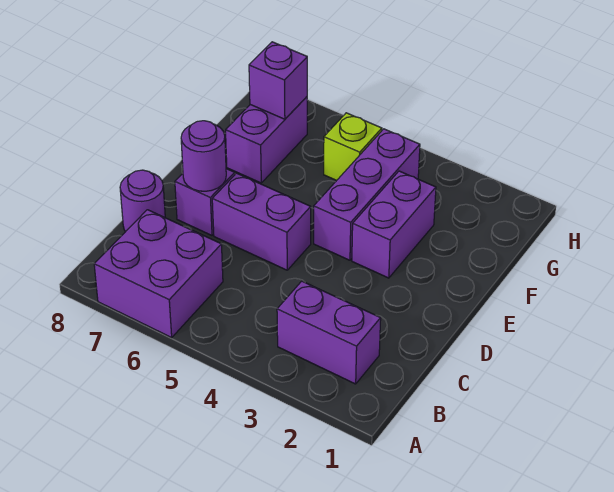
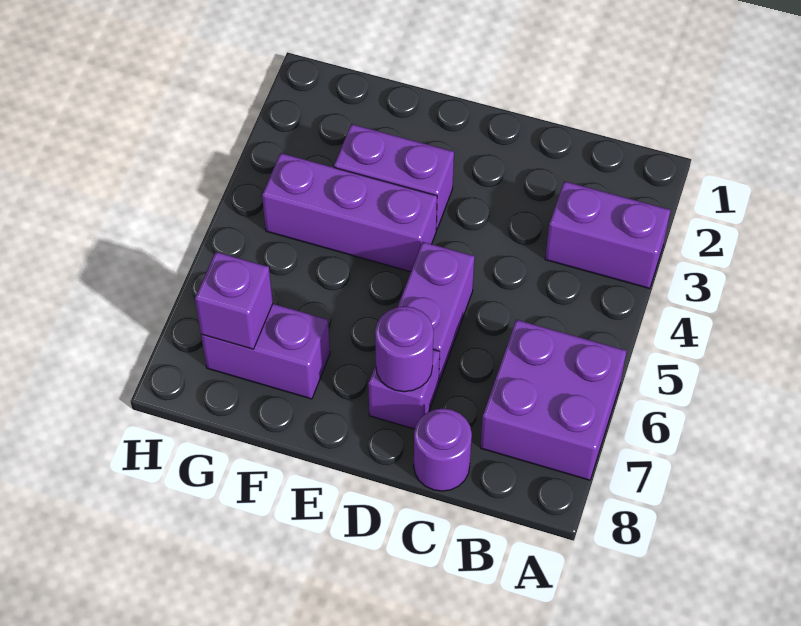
purple brick B2:B3 level 1 -> purple brick A3:B3 level 1
lime brick G5 level 1 -> none

